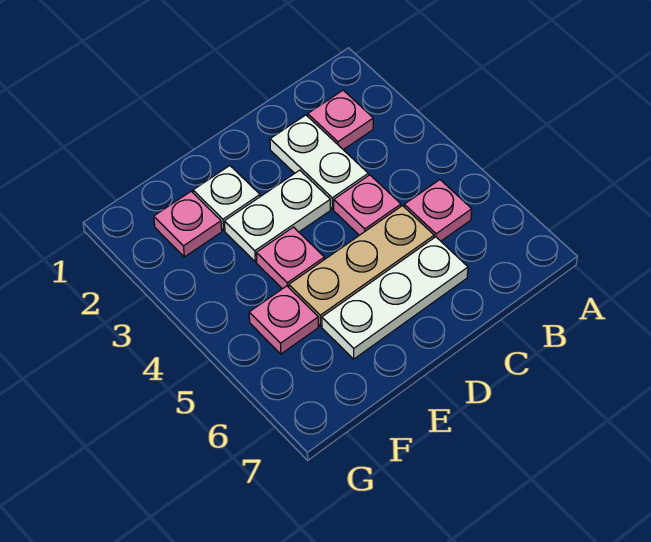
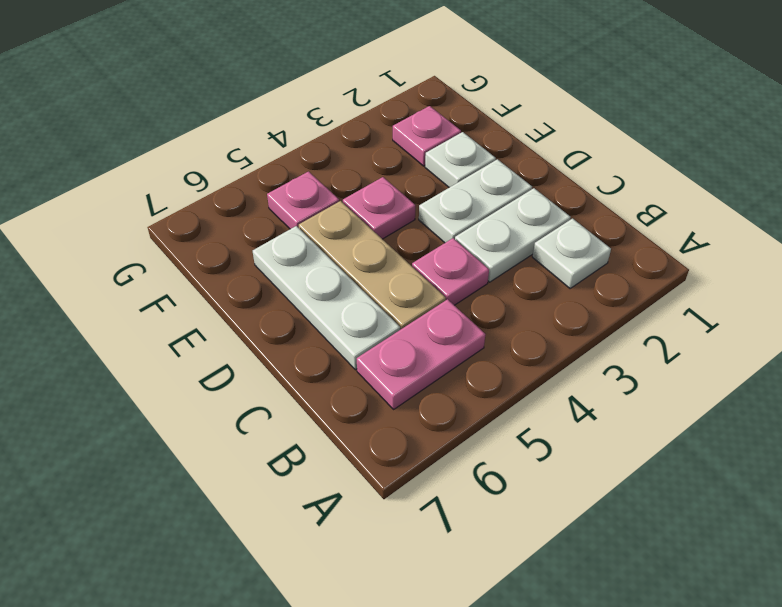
pink plate B2 level 1 -> white plate B2 level 1
pink plate B5 level 1 -> pink plate B5:B6 level 1
white plate D3:E3 level 1 -> white plate D2:D3 level 1

